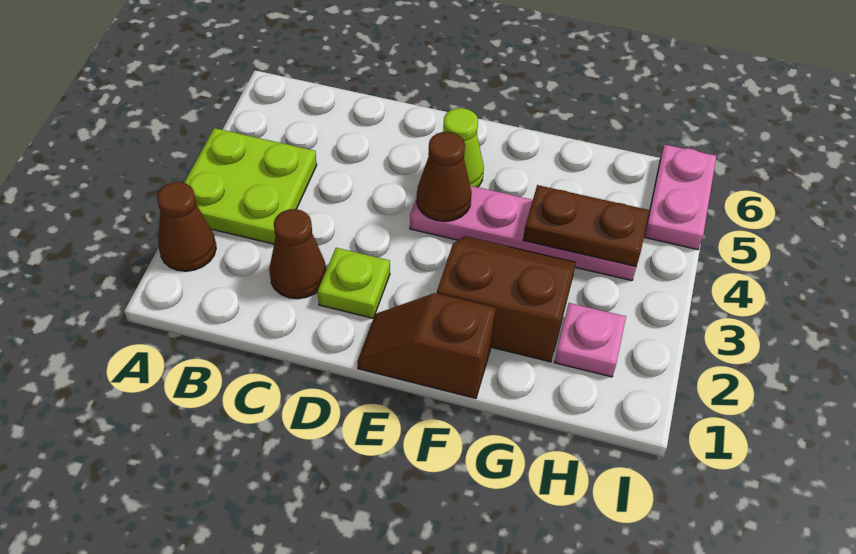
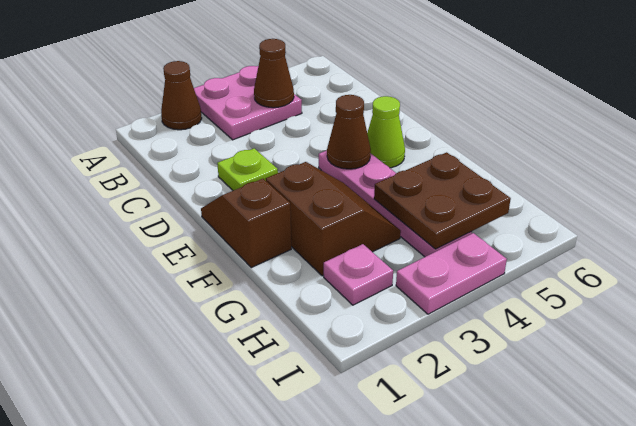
lime plate A3:B4 level 1 -> pink plate A3:B4 level 1
brown cone C2 level 1 -> brown cone B4 level 2
brown plate G4:H4 level 2 -> brown plate G4:H5 level 2
pink plate I5:I6 level 1 -> pink plate I3:I4 level 1

